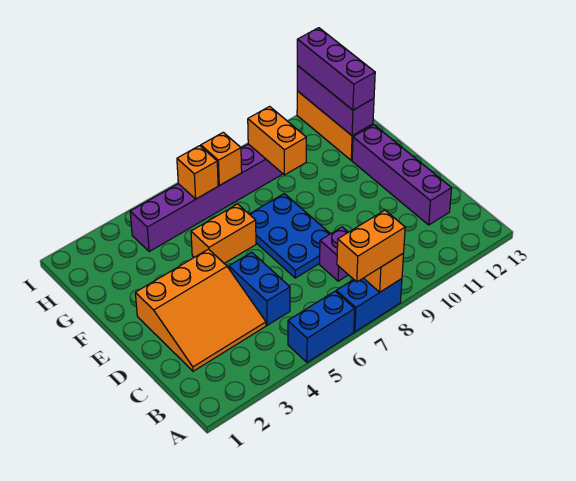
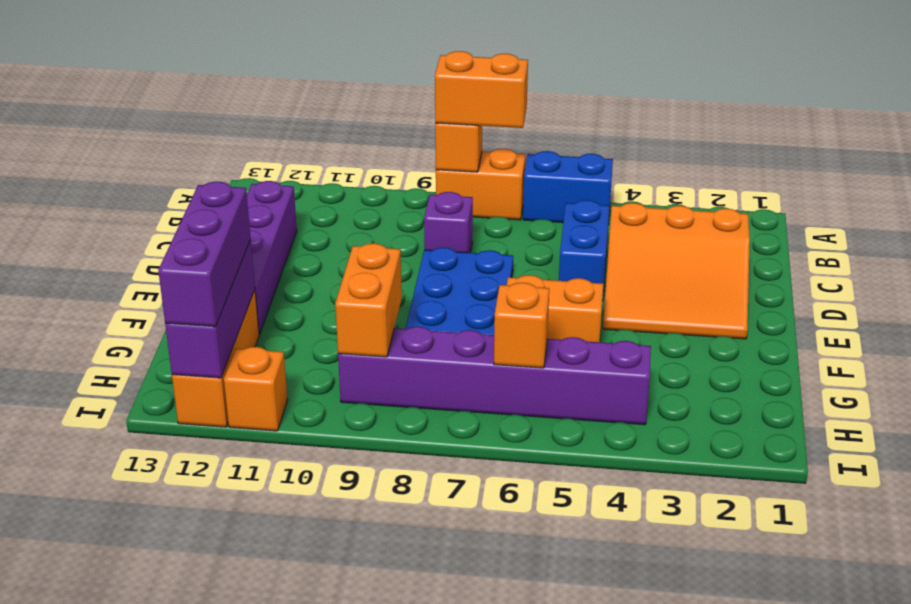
blue brick A7:A8 level 1 -> orange brick A7:A8 level 1
orange slope C2:E4 level 1 top E -> orange slope C2:E4 level 1 top C
orange brick H7 level 2 -> orange brick I11 level 1

